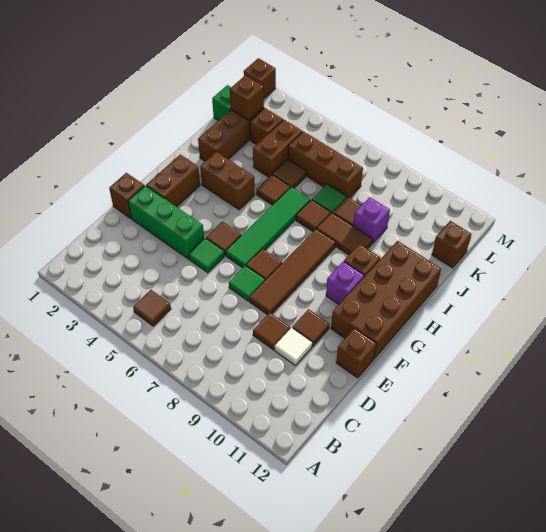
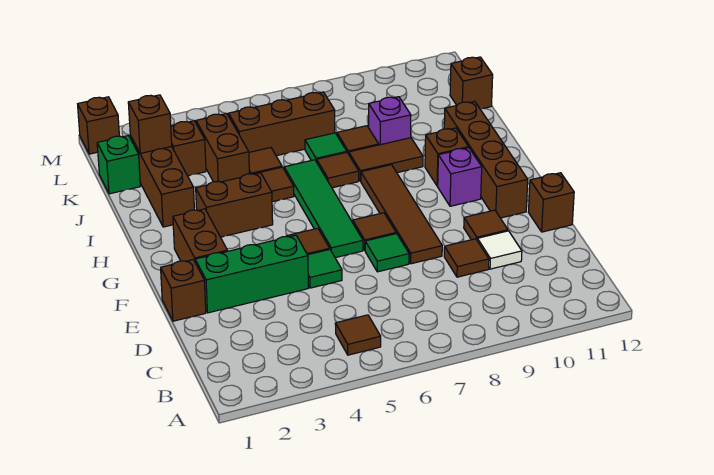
brown brick F11:I12 level 1 -> brown brick F11:I11 level 1

